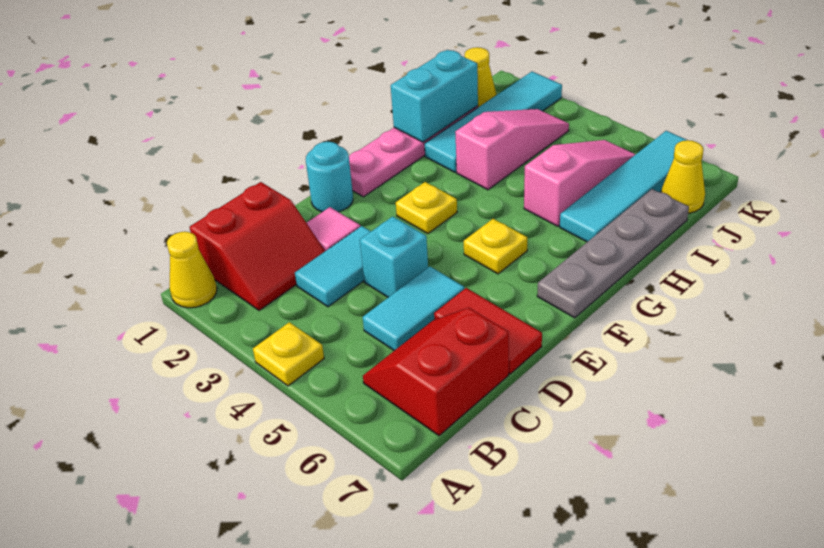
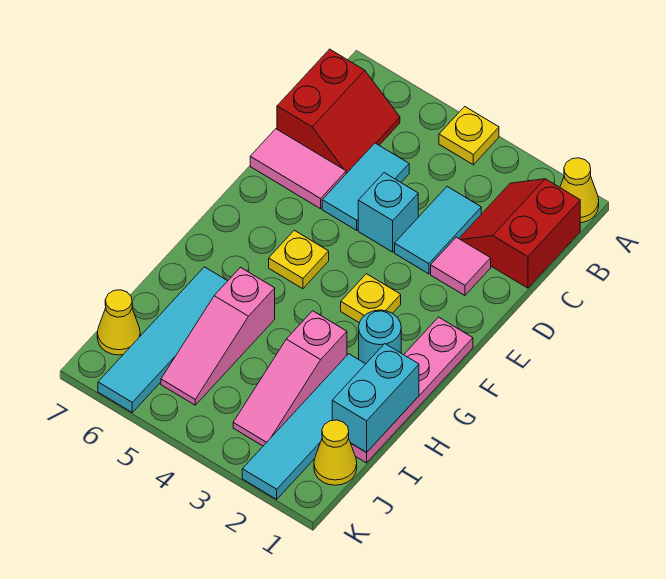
red tile D6:D7 level 1 -> pink tile D6:D7 level 1
cyan round brick E1 level 1 -> cyan round brick G2 level 1
grey plate F7:I7 level 1 -> none

